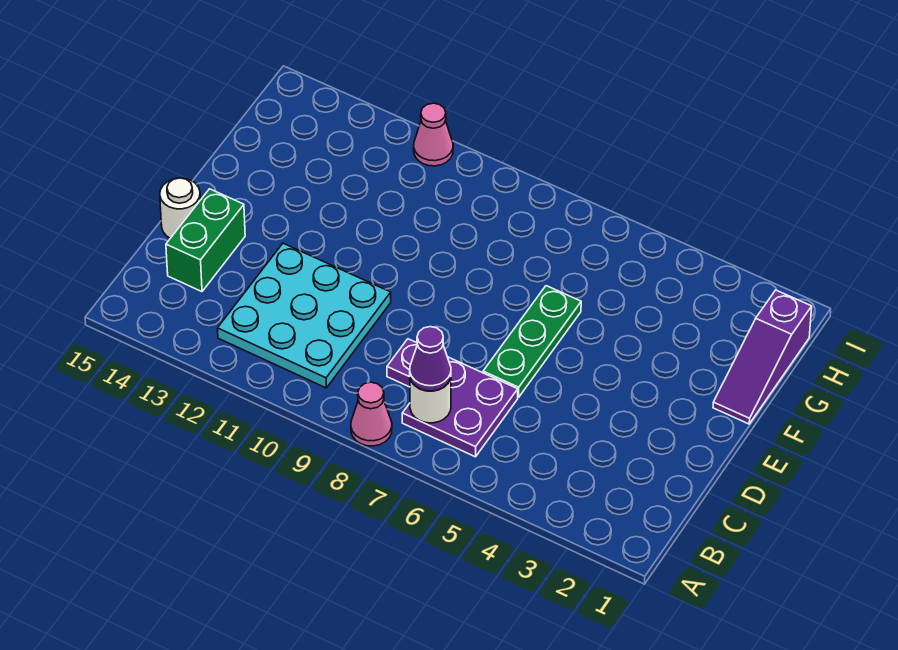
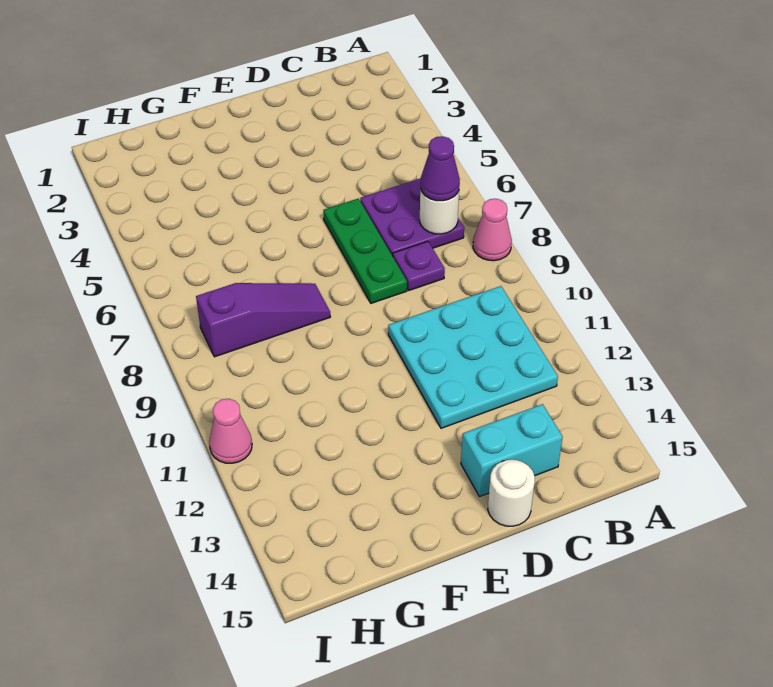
green brick C14:D14 level 1 -> cyan brick C14:D14 level 1
green plate D6:F6 level 1 -> green plate D6:D8 level 1
purple slope F1:H1 level 1 top H -> purple slope F8:H8 level 1 top H

